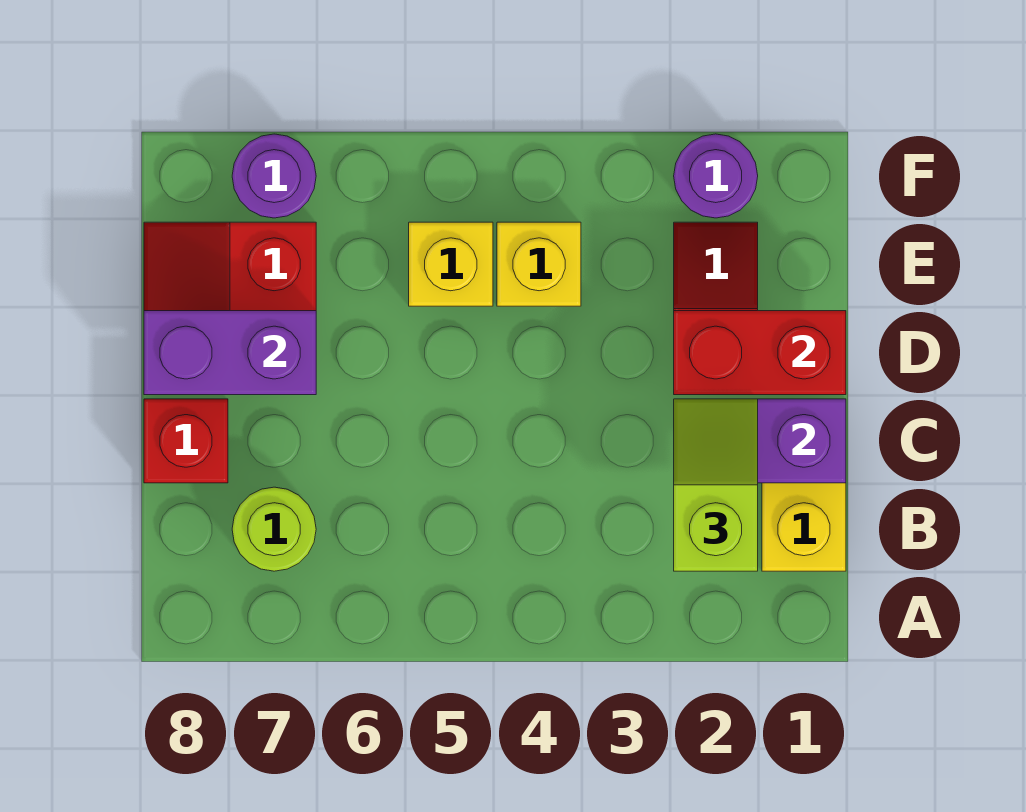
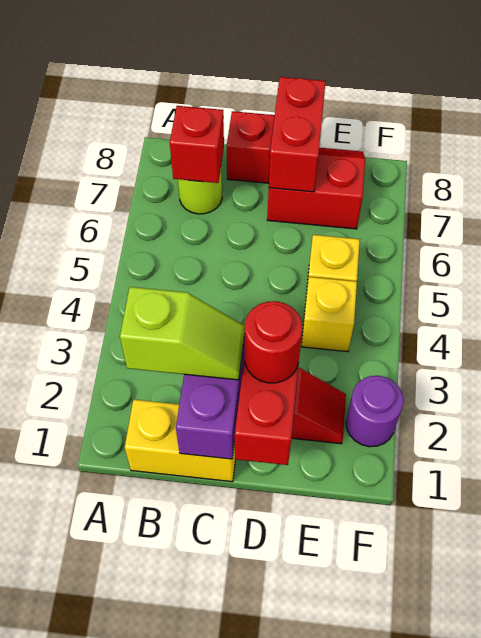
none -> red brick B7 level 2
none -> red round brick D2 level 3
purple brick D7:D8 level 2 -> red brick D7:D8 level 2
purple round brick F7 level 1 -> none

